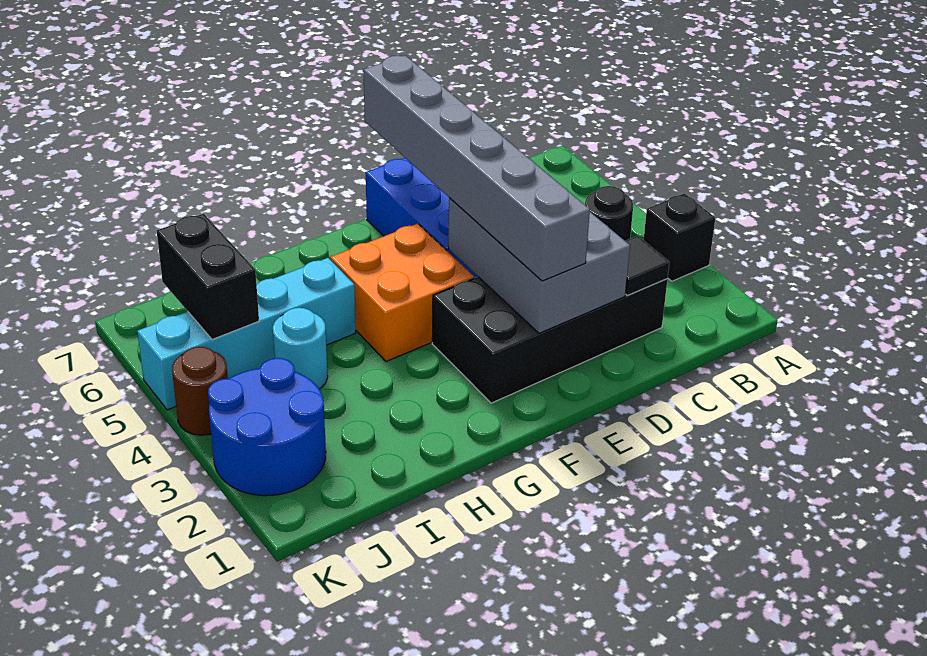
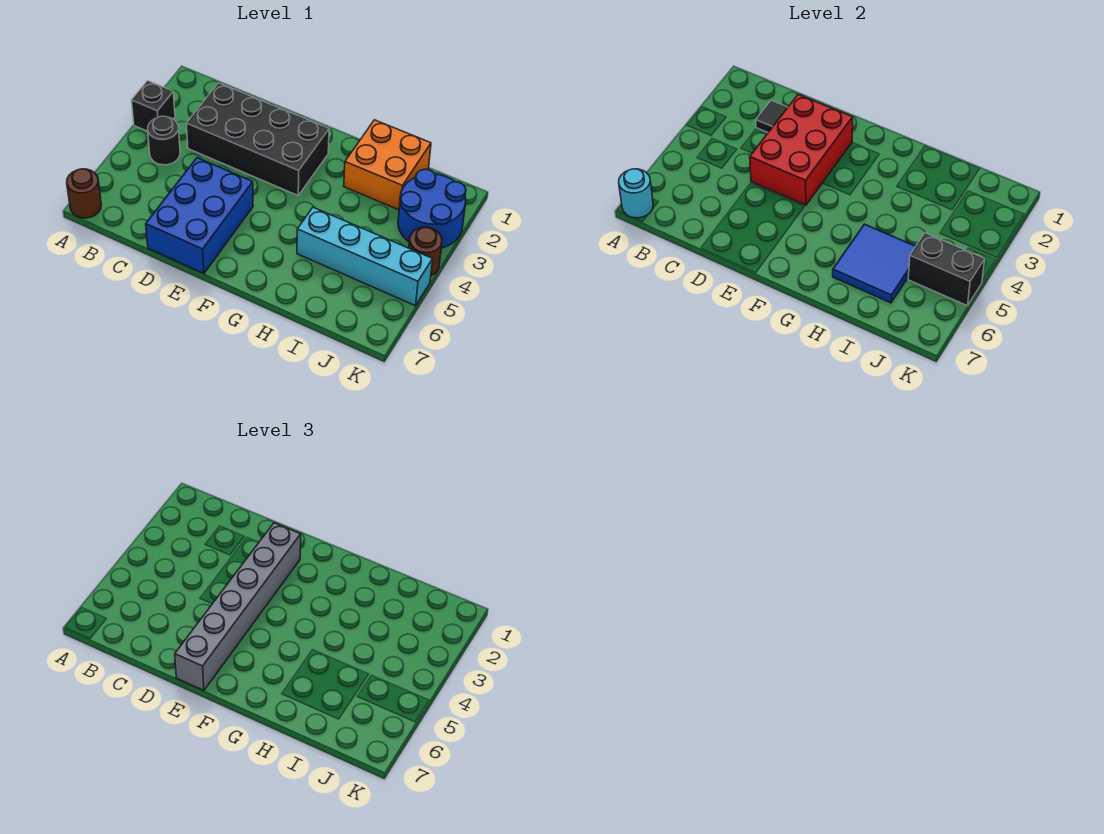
none -> brown round brick A7 level 1
grey brick D2:E4 level 2 -> red brick D2:E4 level 2
orange brick F4:G5 level 1 -> orange brick H1:I2 level 1
none -> blue tile H5:I6 level 2
cyan round brick I4 level 1 -> cyan round brick A7 level 2
black brick J5:J6 level 2 -> black brick J5:K5 level 2

